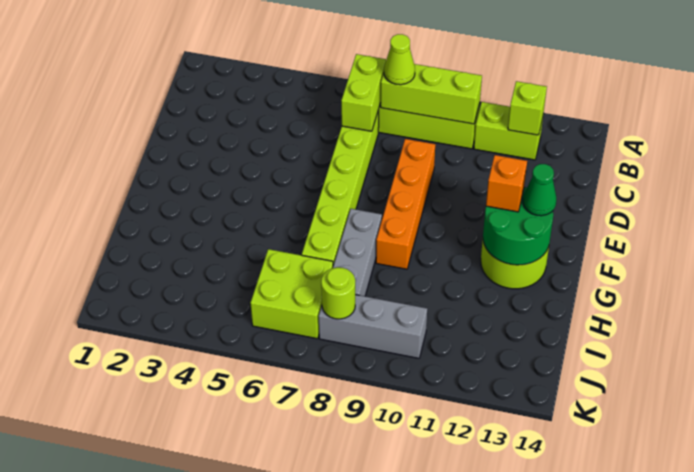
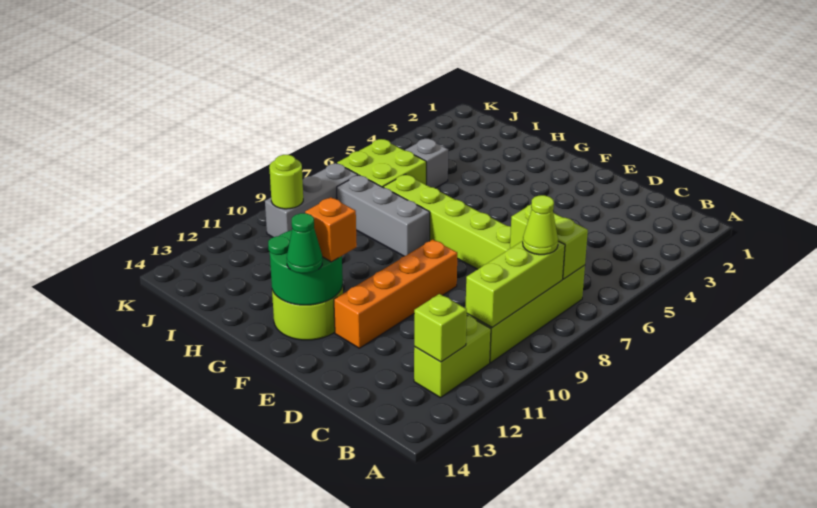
orange brick D9:G9 level 1 -> orange brick E9:E12 level 1
none -> grey brick I5 level 1
lime round brick J8 level 2 -> lime round brick J10 level 2

